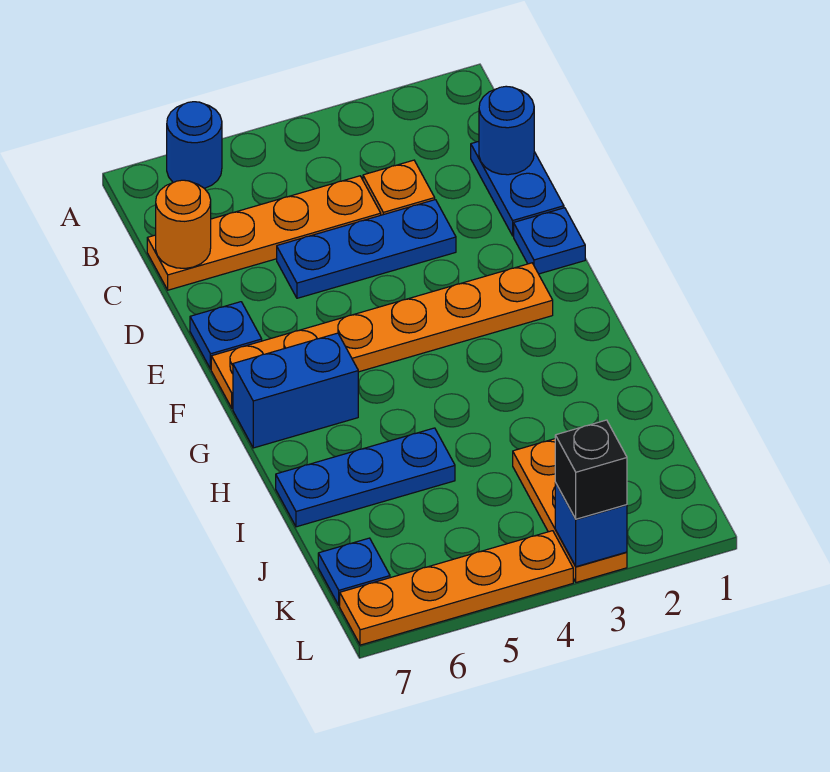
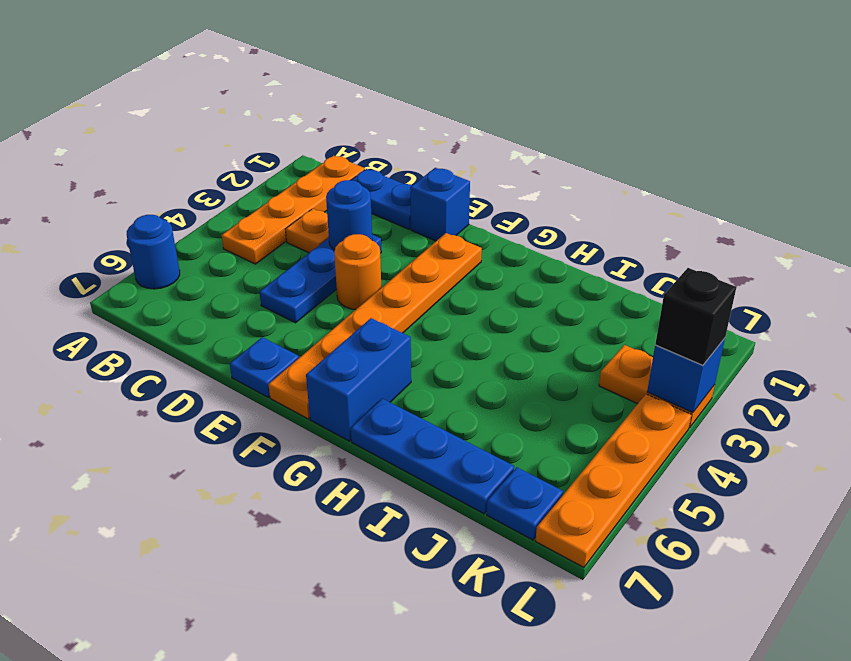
blue round brick C1 level 2 -> blue round brick D3 level 2
orange plate C4:C7 level 1 -> orange plate B1:B4 level 1
orange round brick C7 level 2 -> orange round brick E4 level 1
blue plate E1 level 1 -> blue brick E1 level 1
blue plate I5:I7 level 1 -> blue plate H7:J7 level 1
orange plate J3:L3 level 1 -> orange plate K3:L3 level 1

